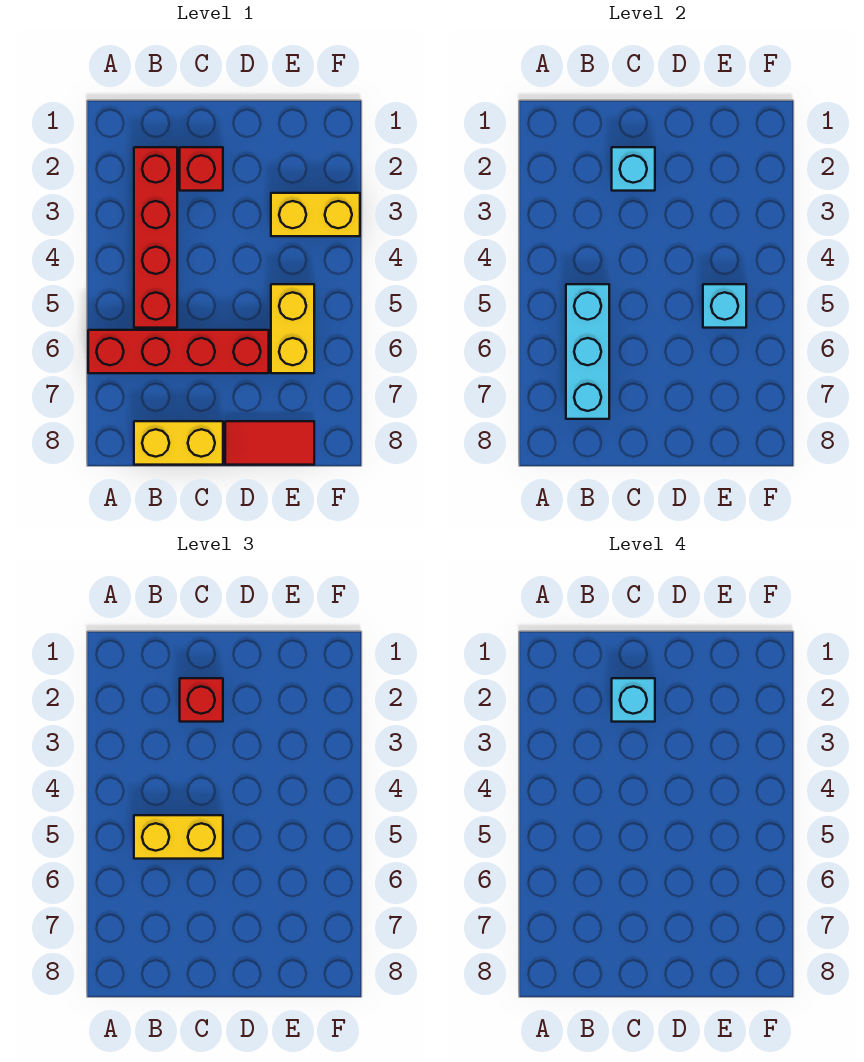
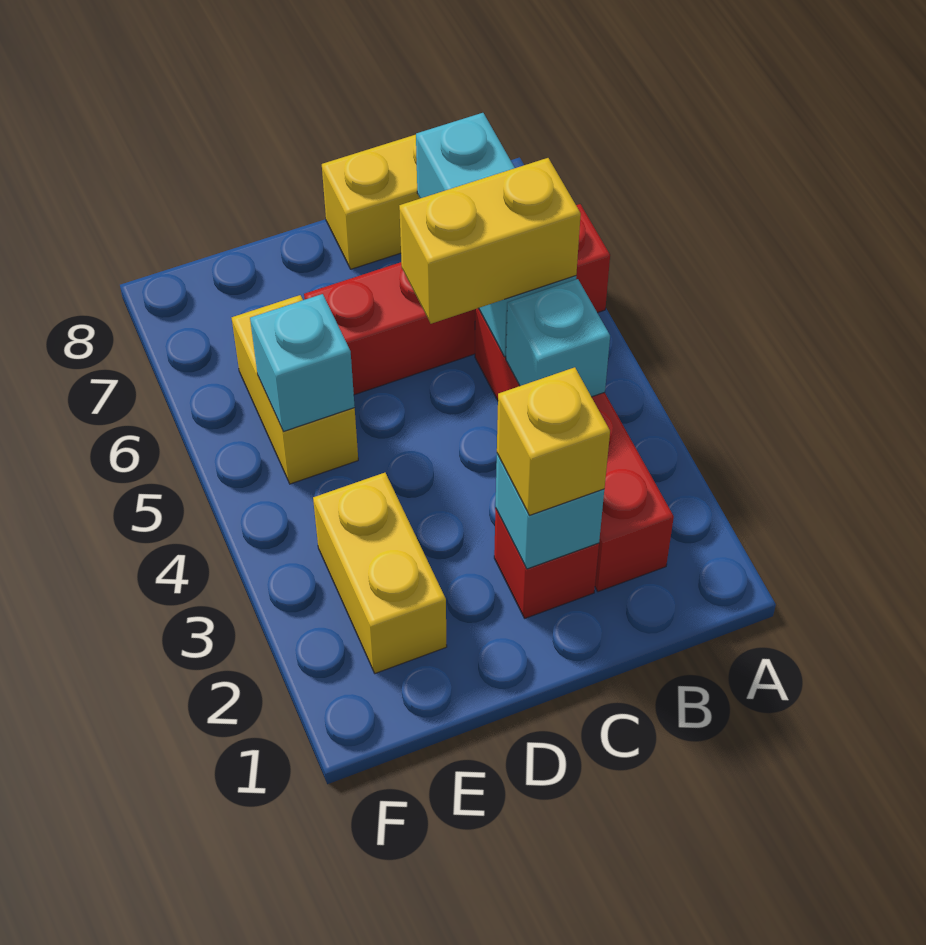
red brick C2 level 3 -> yellow brick C2 level 3
cyan brick C2 level 4 -> cyan brick B4 level 2
red tile D8:E8 level 1 -> none
yellow brick E3:F3 level 1 -> yellow brick E2:E3 level 1

